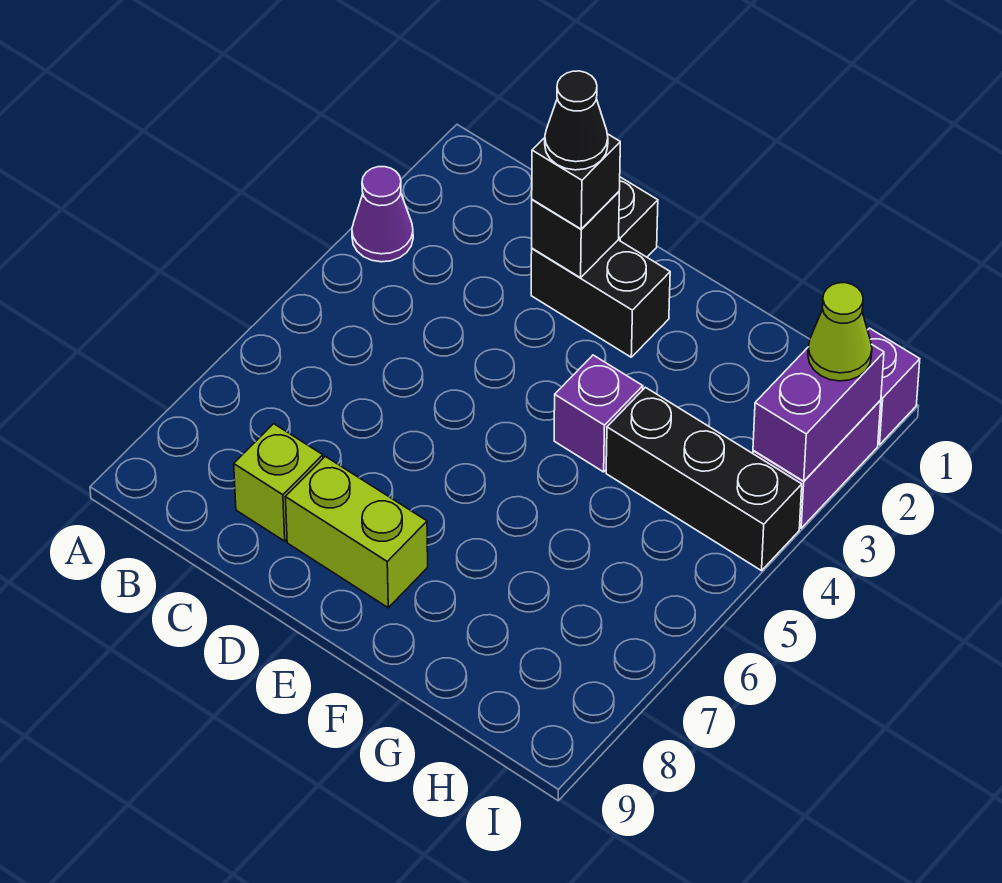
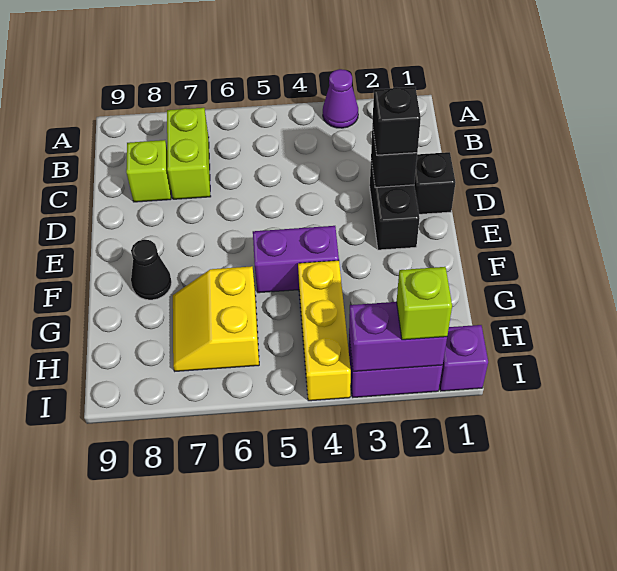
black cone D2 level 4 -> black cone F8 level 1
lime brick D8:E8 level 1 -> lime brick B7:C7 level 1
purple brick F4 level 1 -> purple brick F4:F5 level 1
black brick G4:I4 level 1 -> yellow brick G4:I4 level 1
none -> yellow slope G6:H7 level 1 top 6
lime cone I2 level 3 -> lime brick I2 level 3

